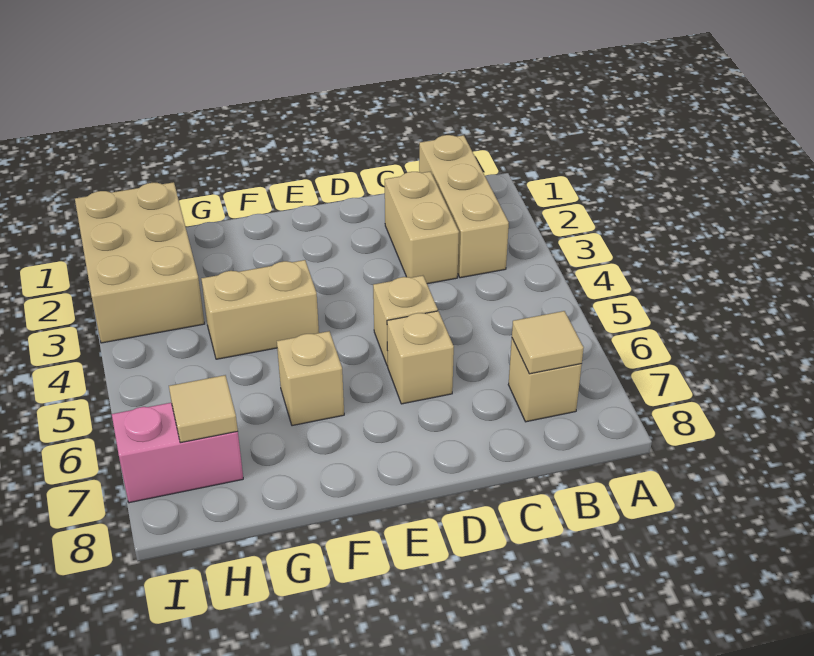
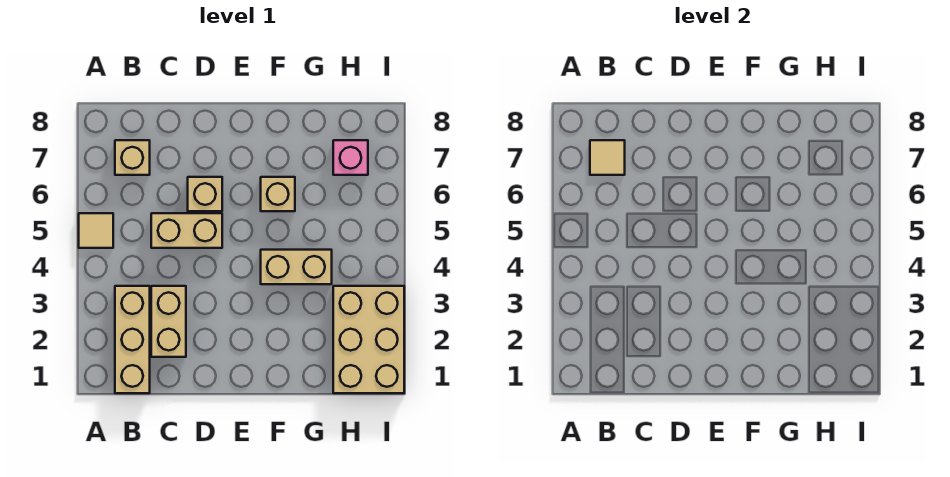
tan brick D5 level 1 -> tan brick C5:D5 level 1
pink brick H7:I7 level 1 -> pink brick H7 level 1
tan tile H7 level 2 -> tan tile A5 level 1

